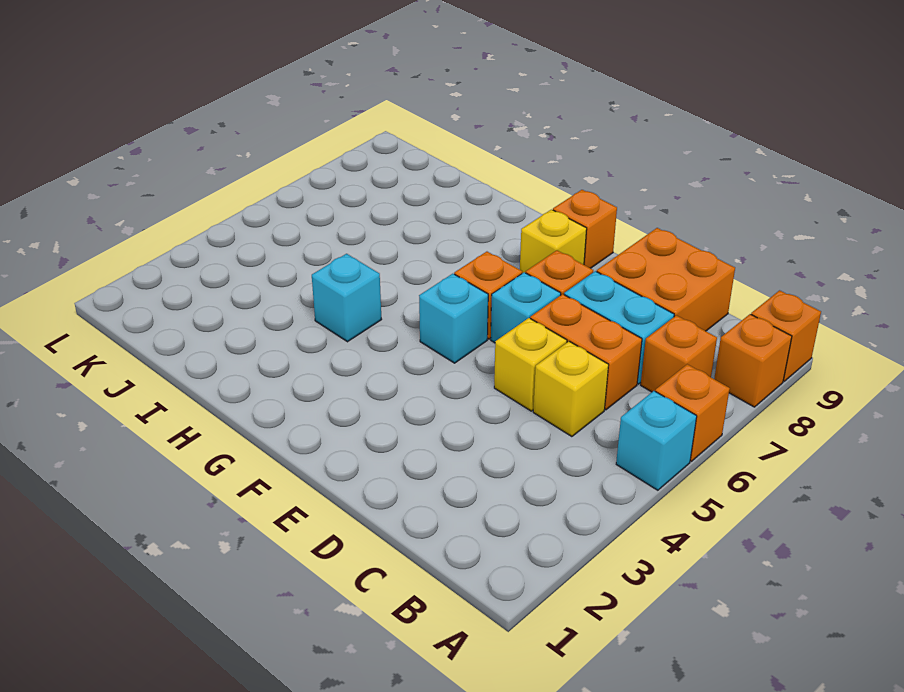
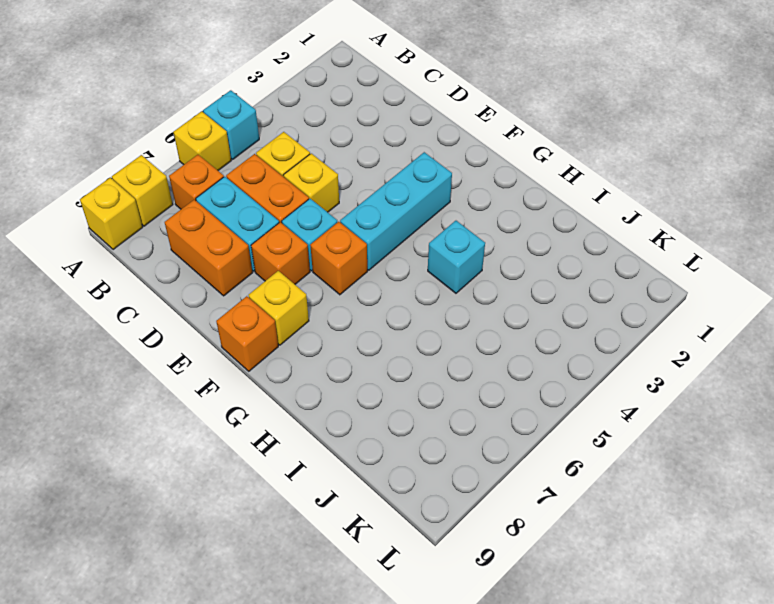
orange brick A6 level 1 -> yellow brick A6 level 1
orange brick A8 level 1 -> yellow brick A8 level 1
orange brick A9 level 1 -> yellow brick A9 level 1
orange brick C8:D9 level 1 -> orange brick C8:D8 level 1
cyan brick F5 level 1 -> cyan brick F3:F5 level 1

